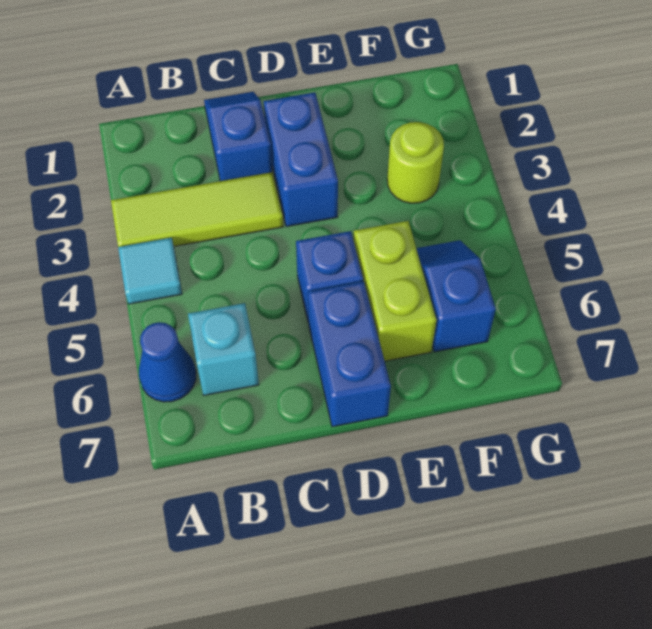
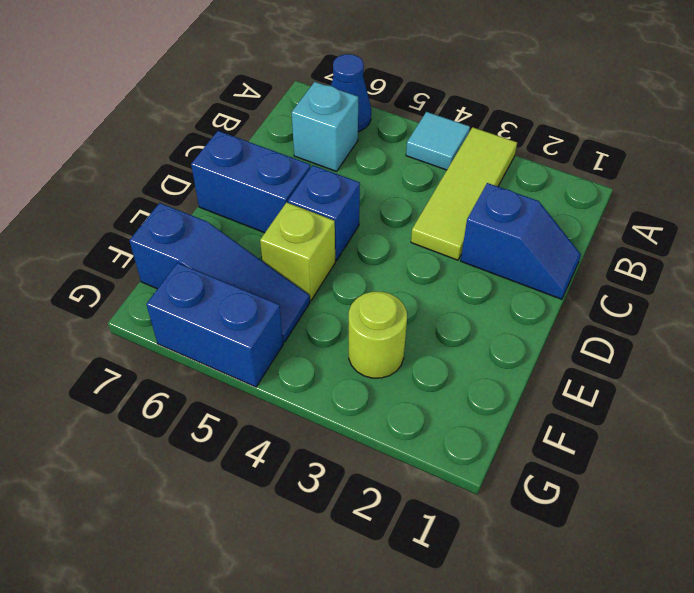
blue brick D2:D3 level 1 -> blue brick G5:G6 level 1
lime brick E5:E6 level 1 -> lime brick E5 level 1
blue slope F5:F6 level 1 top 6 -> blue slope F5:F7 level 1 top 7

